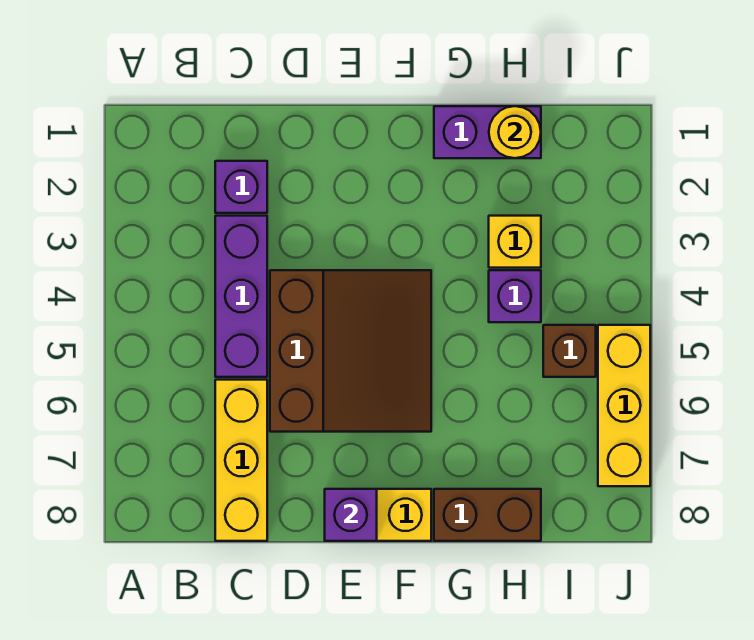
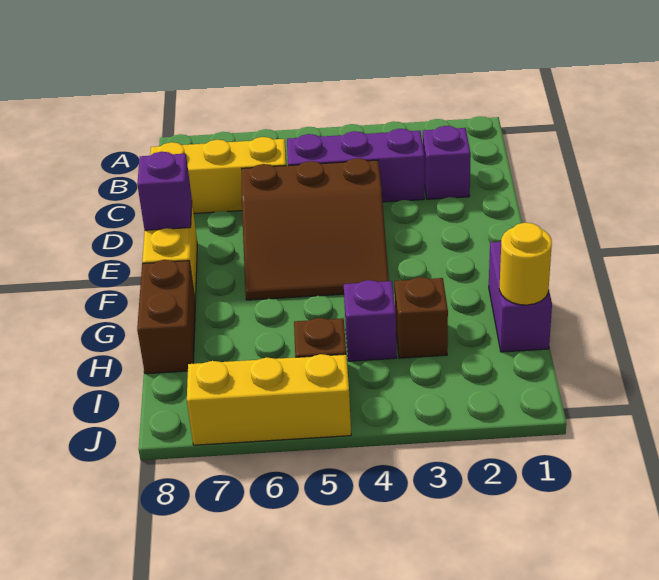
yellow brick H3 level 1 -> brown brick H3 level 1

